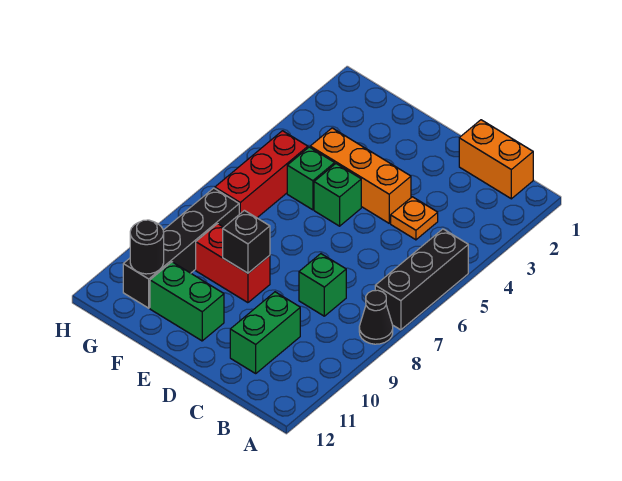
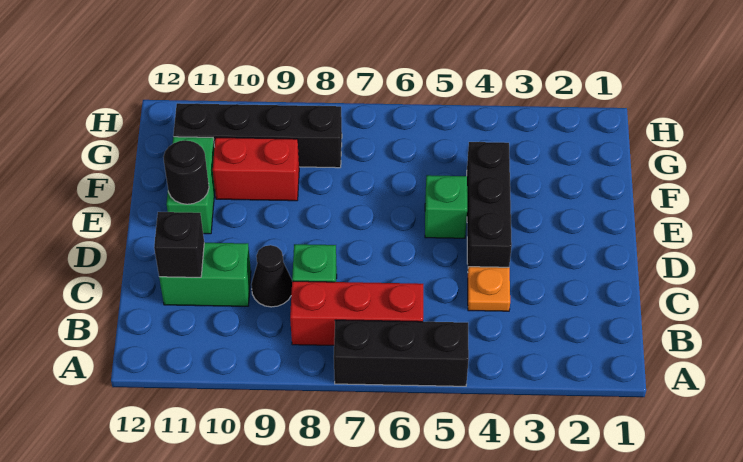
black cone A8 level 1 -> black cone C9 level 1
orange brick B1:C1 level 1 -> none
orange brick D4:F4 level 1 -> black brick D4:F4 level 1
red brick E9:F9 level 1 -> red brick F9:F10 level 1
black brick E9 level 2 -> black brick C11 level 2
green brick F5 level 1 -> none
red brick G5:G7 level 1 -> red brick B6:B8 level 1
black round brick G11 level 2 -> black round brick E11 level 2

